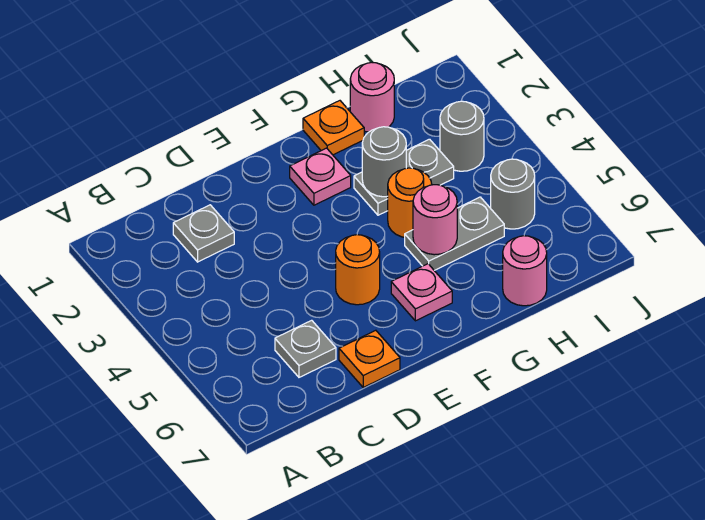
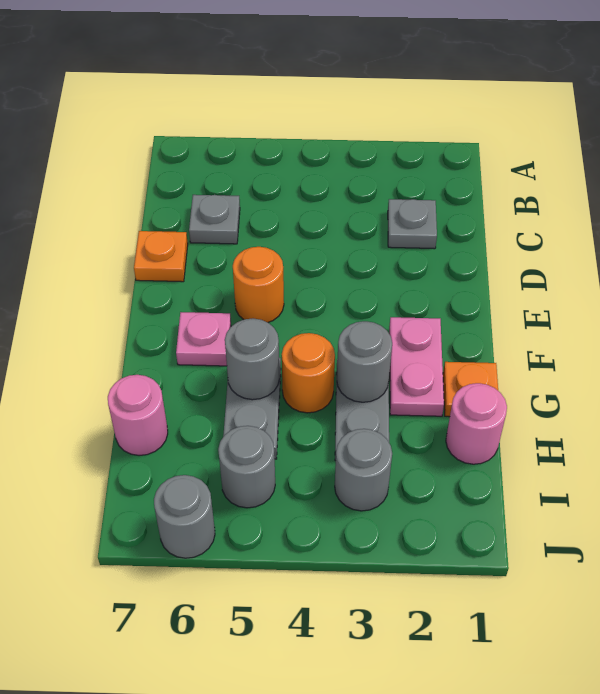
pink plate F2 level 1 -> pink plate F2:G2 level 1
pink round brick G5 level 2 -> grey round brick G5 level 2
none -> grey round brick J6 level 1

